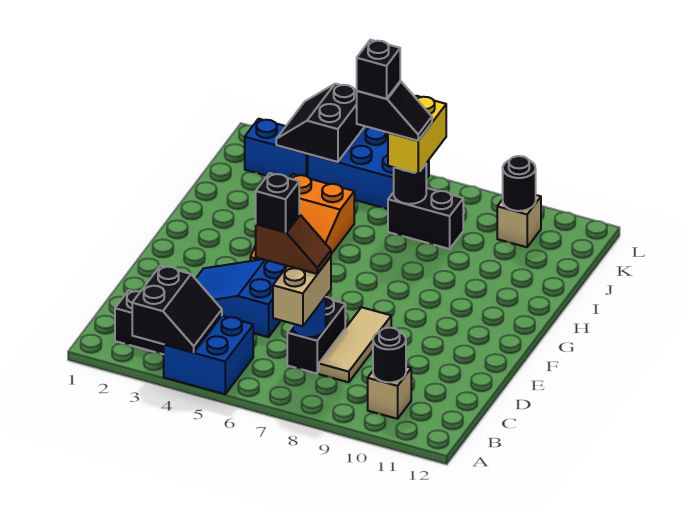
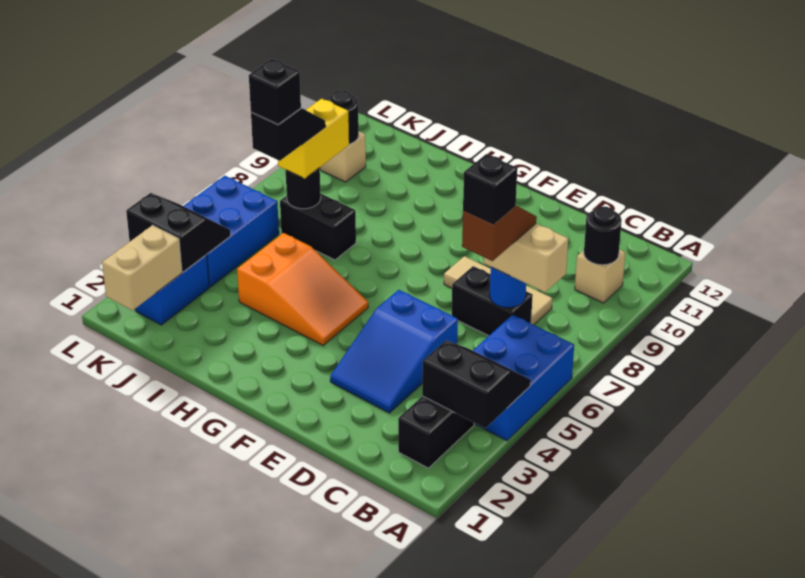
blue brick A4:B5 level 1 -> blue brick A4:B6 level 1
black brick J7:J8 level 1 -> black brick I7:J7 level 1
yellow brick J7:K7 level 3 -> yellow brick J7:J8 level 3
none -> tan brick K1:K2 level 2
black slope K3:L4 level 2 top 4 -> black slope K3:L4 level 2 top 3

